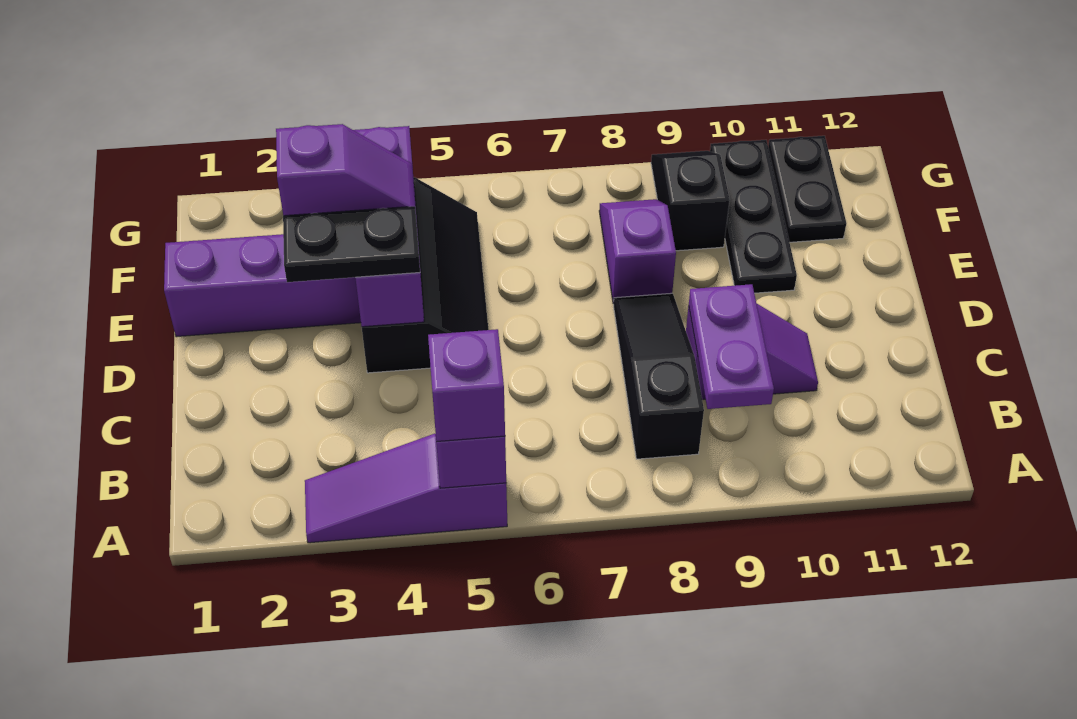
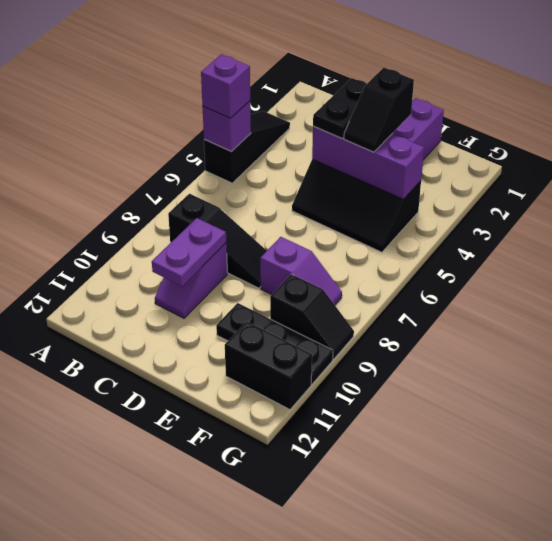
purple slope A3:A5 level 1 top 5 -> black slope A3:A5 level 1 top 5
purple plate B9:C9 level 2 -> purple plate C9:C10 level 2
purple slope E3:E4 level 3 top 3 -> black slope E3:E4 level 3 top 3
black plate F11:G11 level 1 -> black brick F11:G11 level 1

